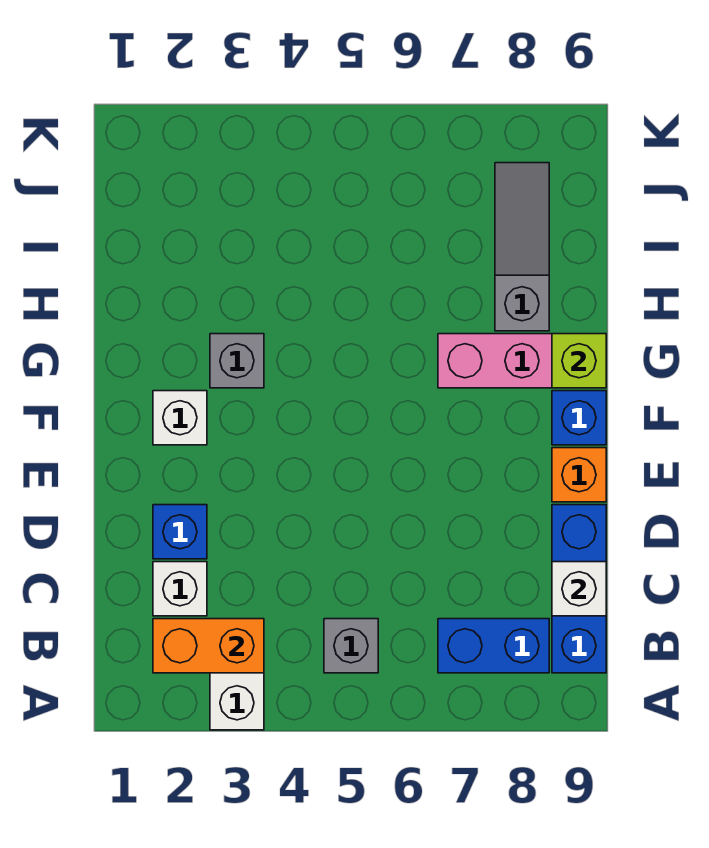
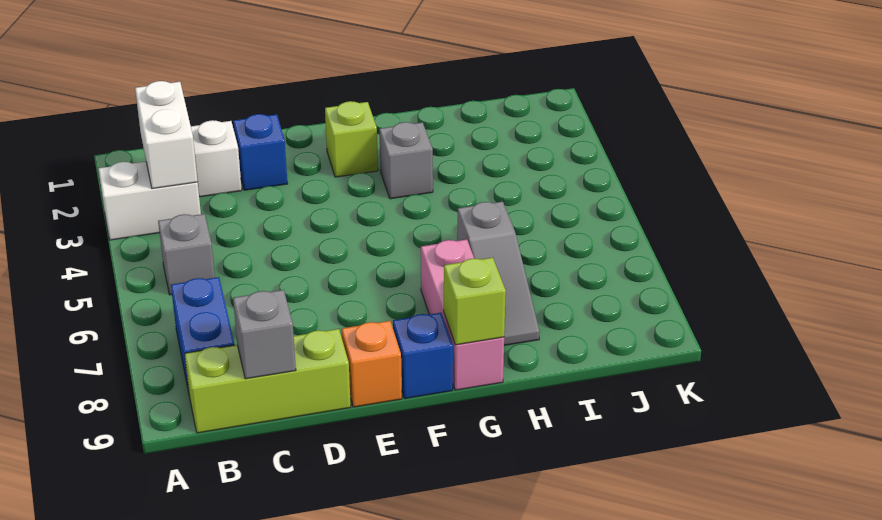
orange brick B2:B3 level 2 -> white brick B2:B3 level 2
blue brick B9:D9 level 1 -> lime brick B9:D9 level 1
white brick C9 level 2 -> grey brick C9 level 2
white brick F2 level 1 -> lime brick F2 level 1
grey slope H8:J8 level 1 top H -> grey slope H6:H8 level 1 top 6

